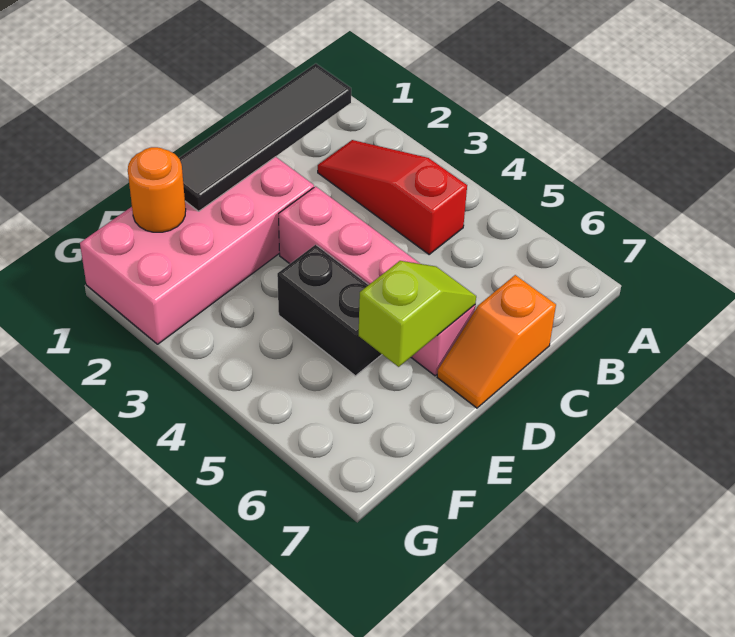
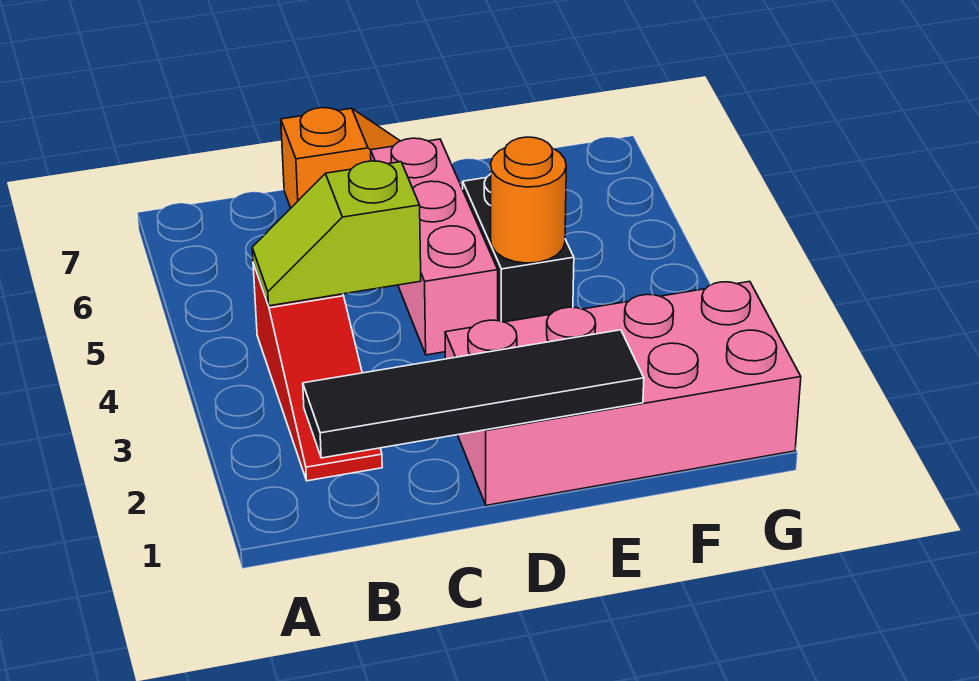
pink brick D3:D6 level 1 -> pink brick D4:D6 level 1
lime slope D6:E6 level 2 top E -> lime slope B4:C4 level 2 top C
orange round brick F1 level 2 -> orange round brick E4 level 2

